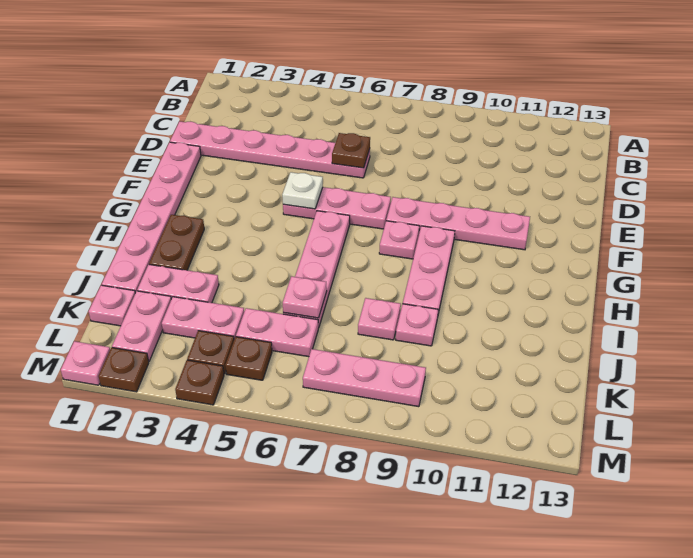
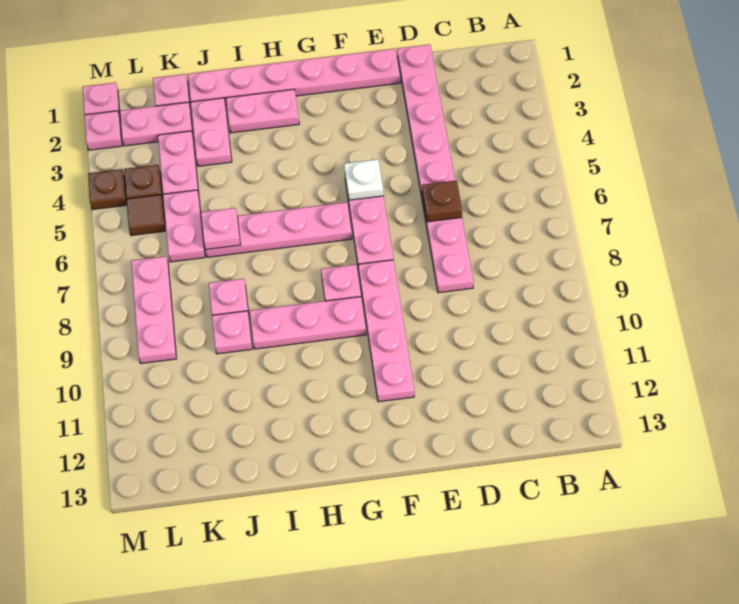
pink plate D1:D6 level 1 -> pink plate D1:D8 level 1
brown plate H2:I2 level 1 -> pink plate H2:I2 level 1
brown plate L5 level 1 -> brown tile L5 level 1
brown plate M2 level 1 -> pink plate M2 level 1

